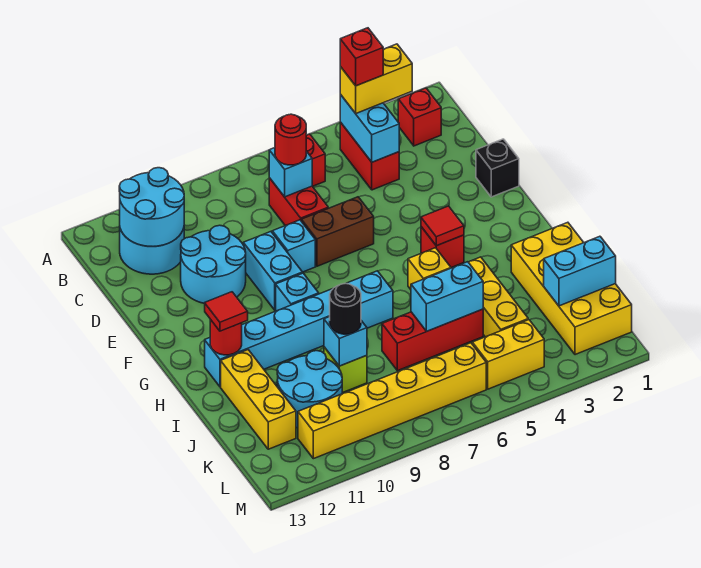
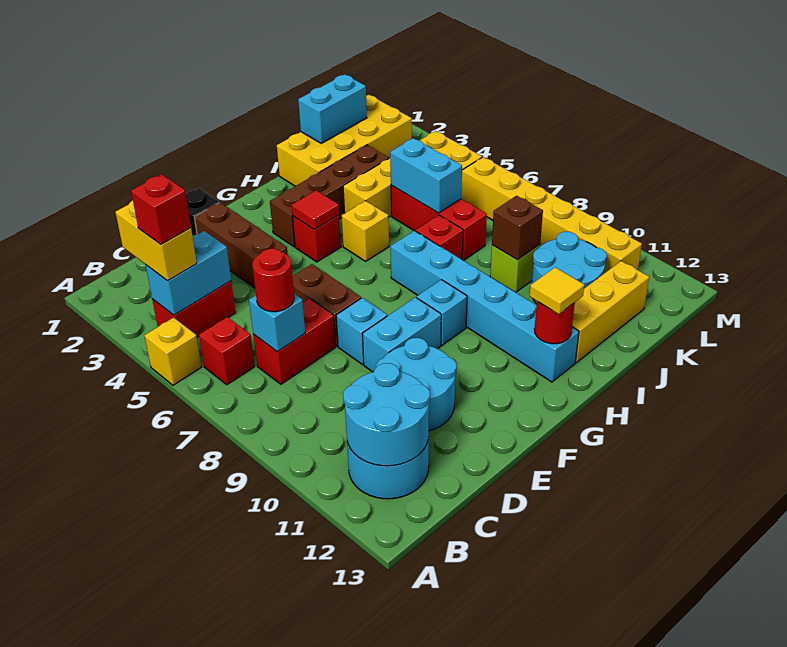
none -> yellow brick A5 level 1
red brick B2 level 1 -> red brick I7 level 1
none -> brown brick E2:E4 level 1
none -> brown brick G3:J3 level 1
red tile H12 level 3 -> yellow tile H12 level 3
cyan brick J9 level 2 -> brown brick J9 level 2
black round brick J9 level 3 -> none
cyan brick K1:K2 level 2 -> cyan brick J1:K1 level 2

